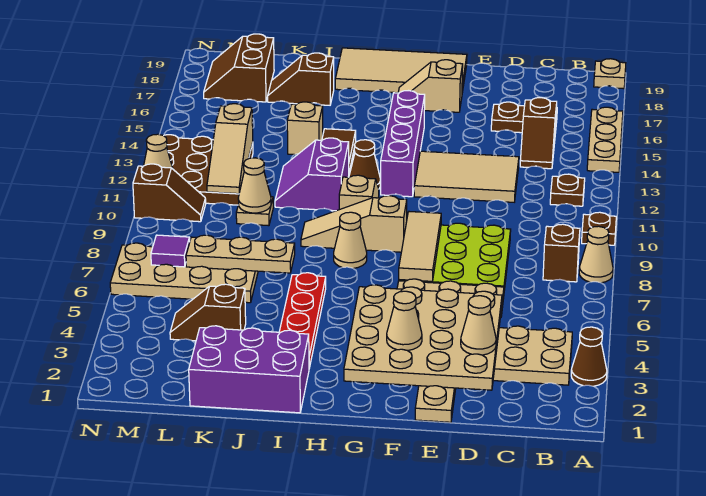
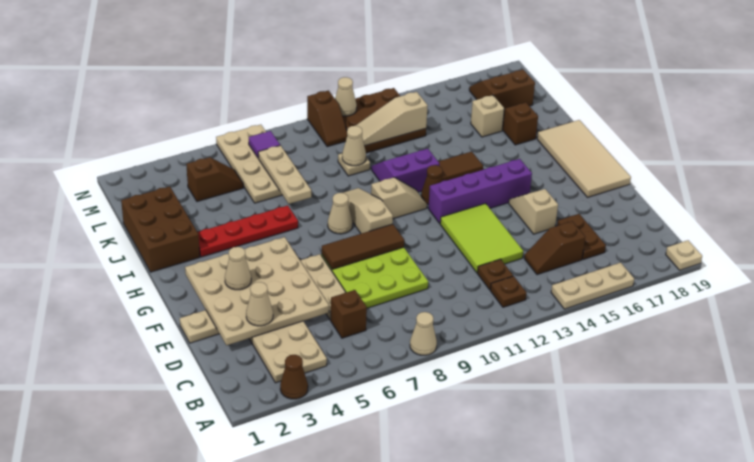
brown plate A10 level 1 -> brown plate C12 level 1
brown brick B8 level 1 -> brown brick C6 level 1
tan tile D12:F13 level 1 -> lime tile D12:F13 level 1
tan tile F7:F9 level 2 -> brown tile F7:F9 level 2
tan slope F17:G17 level 1 top F -> tan slope E15:F15 level 1 top E
purple brick I1:K2 level 1 -> brown brick I1:K2 level 1
tan brick J14 level 1 -> tan brick K16 level 1
brown slope K4:L4 level 1 top K -> brown slope L4:L5 level 1 top 4

